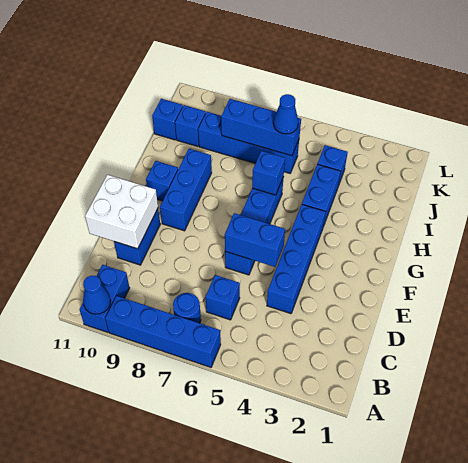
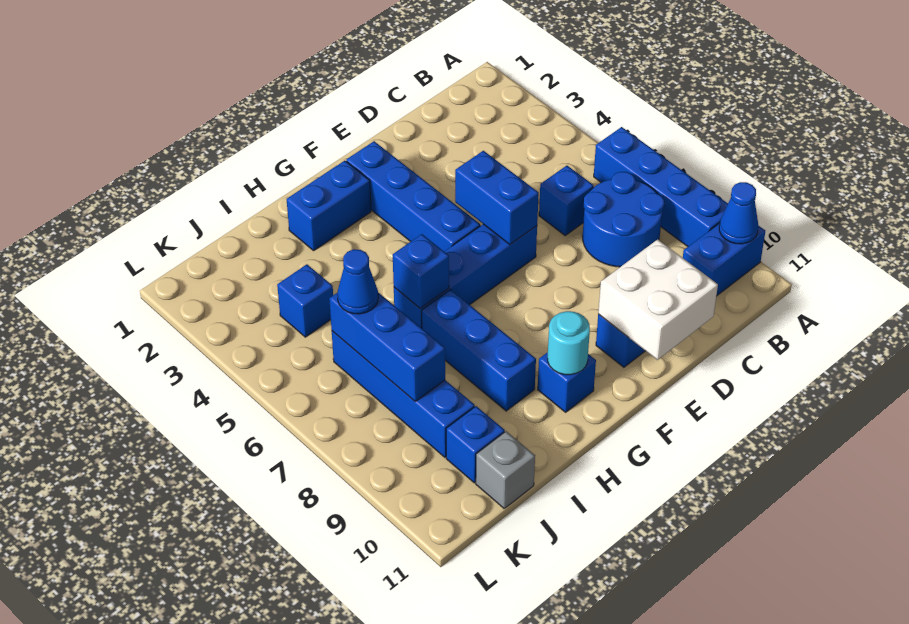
blue round brick B7 level 1 -> blue round brick B7:C8 level 1
blue brick D4:G4 level 1 -> blue brick F2:F5 level 1
blue brick F9:H9 level 1 -> blue brick H7:H9 level 1
none -> cyan round brick G10 level 2
blue brick H4:I4 level 1 -> blue brick G2:H2 level 1
blue brick J11 level 1 -> grey brick J11 level 1

